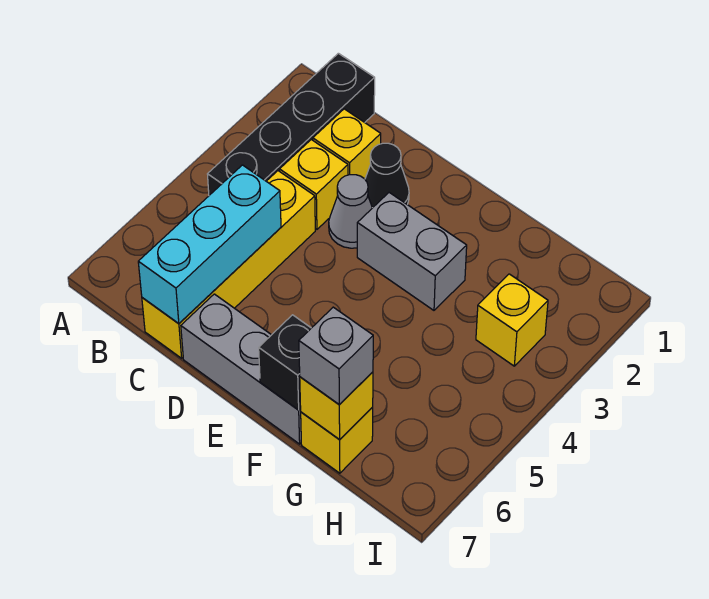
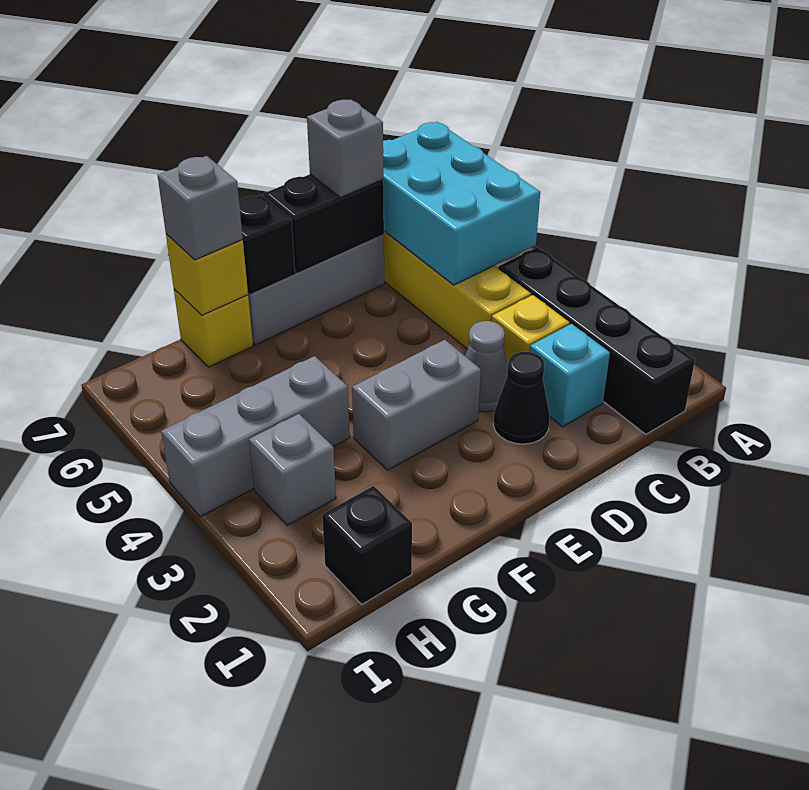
yellow brick C2 level 1 -> cyan brick C2 level 1
cyan brick C5:C7 level 2 -> cyan brick B5:C7 level 2
none -> black brick D7:E7 level 2
none -> grey brick D7 level 3
none -> grey brick G4:I4 level 1
none -> black brick H1 level 1
yellow brick H3 level 1 -> grey brick H3 level 1

